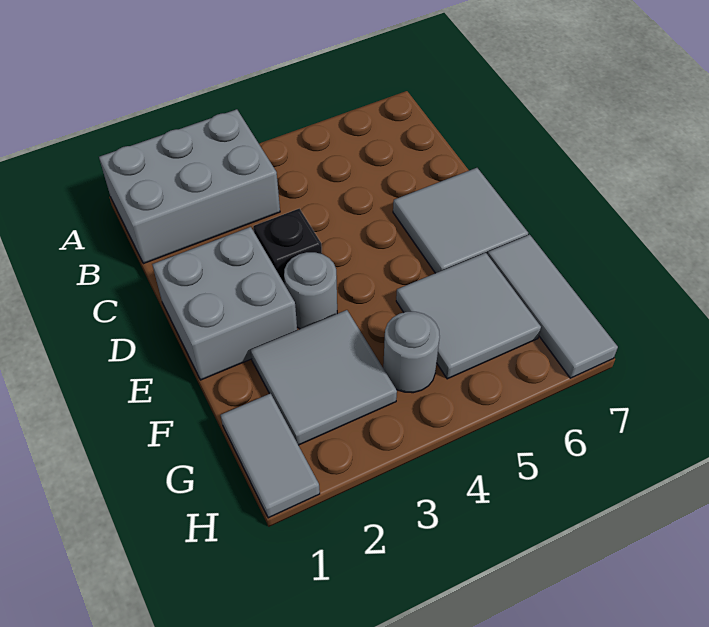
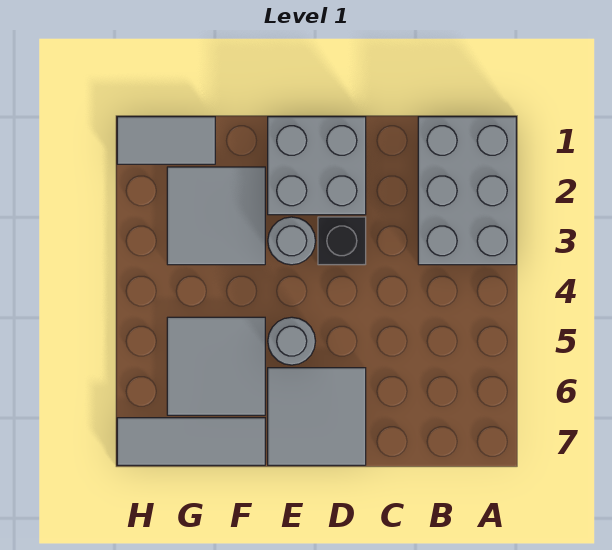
grey round brick G4 level 1 -> grey round brick E5 level 1

